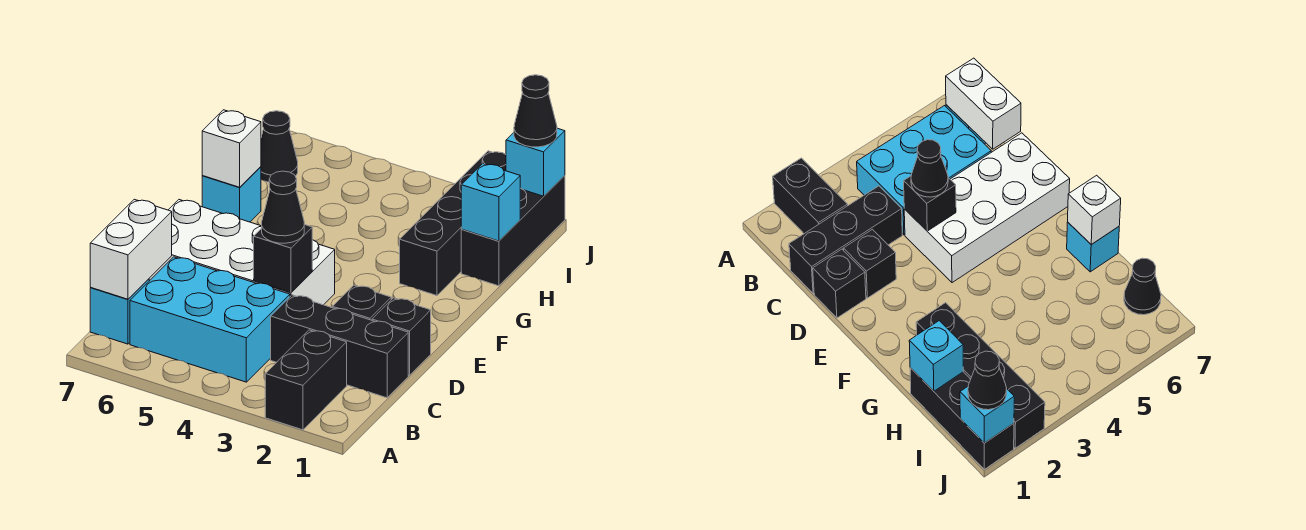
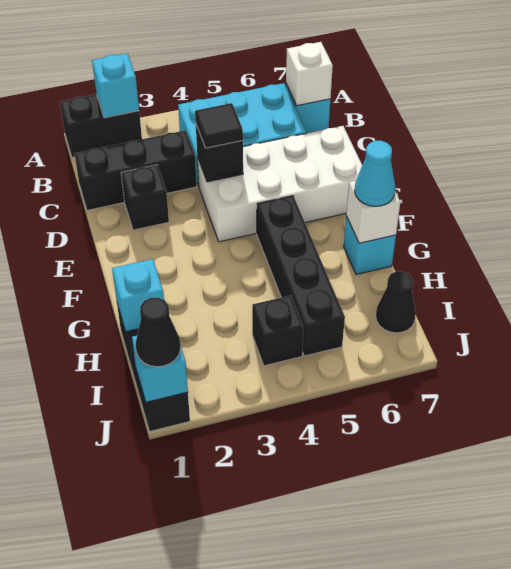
black brick A2:B2 level 1 -> black brick A1:A2 level 1
none -> cyan brick A2 level 2
white brick B7:C7 level 2 -> white brick B7 level 2
black brick D1 level 1 -> black brick I4 level 1
black cone D4 level 3 -> black tile D4 level 3
black brick G2:J2 level 1 -> black brick F5:I5 level 1
none -> cyan cone G7 level 3

